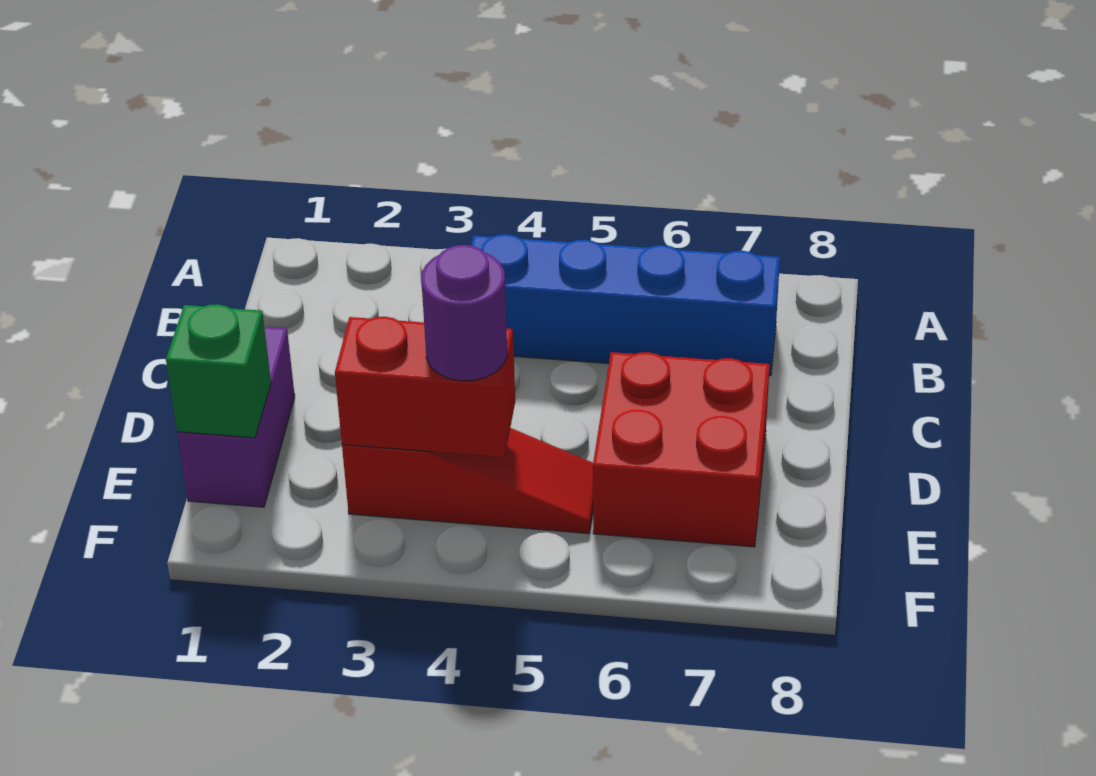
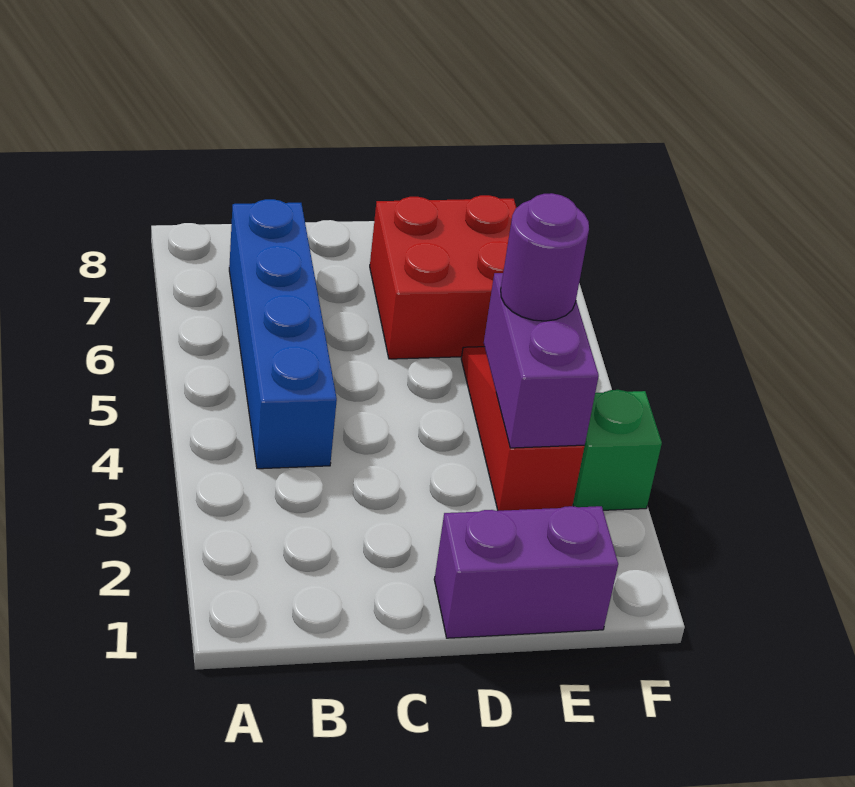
green brick E1 level 2 -> green brick F3 level 1
red brick E3:E4 level 2 -> purple brick E3:E4 level 2

